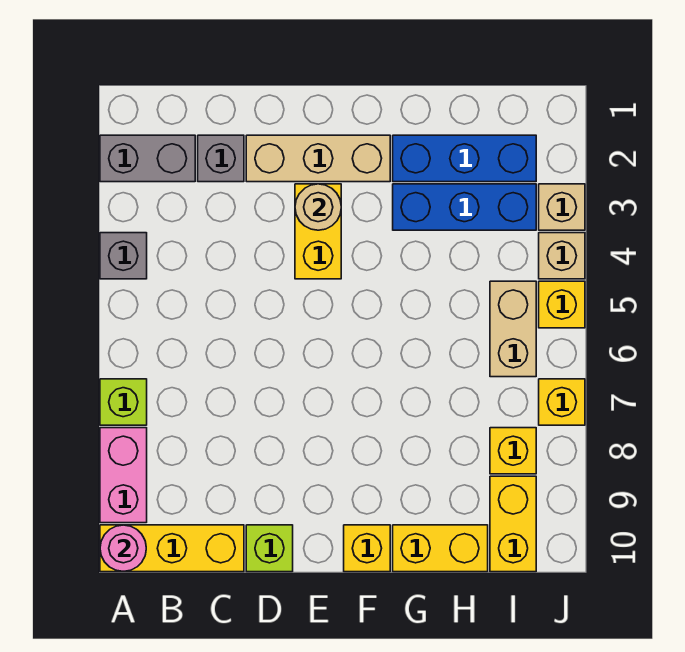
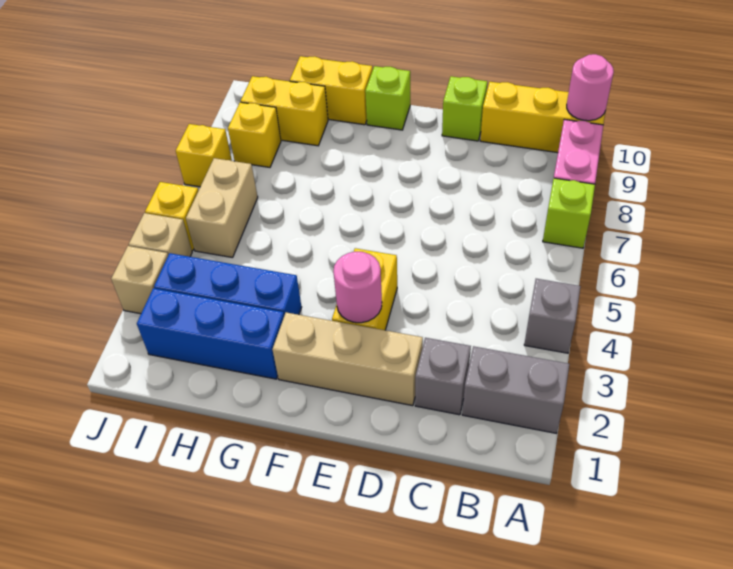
tan round brick E3 level 2 -> pink round brick E3 level 2
yellow brick F10 level 1 -> lime brick F10 level 1
yellow brick I9:I10 level 1 -> yellow brick H9:I9 level 1

